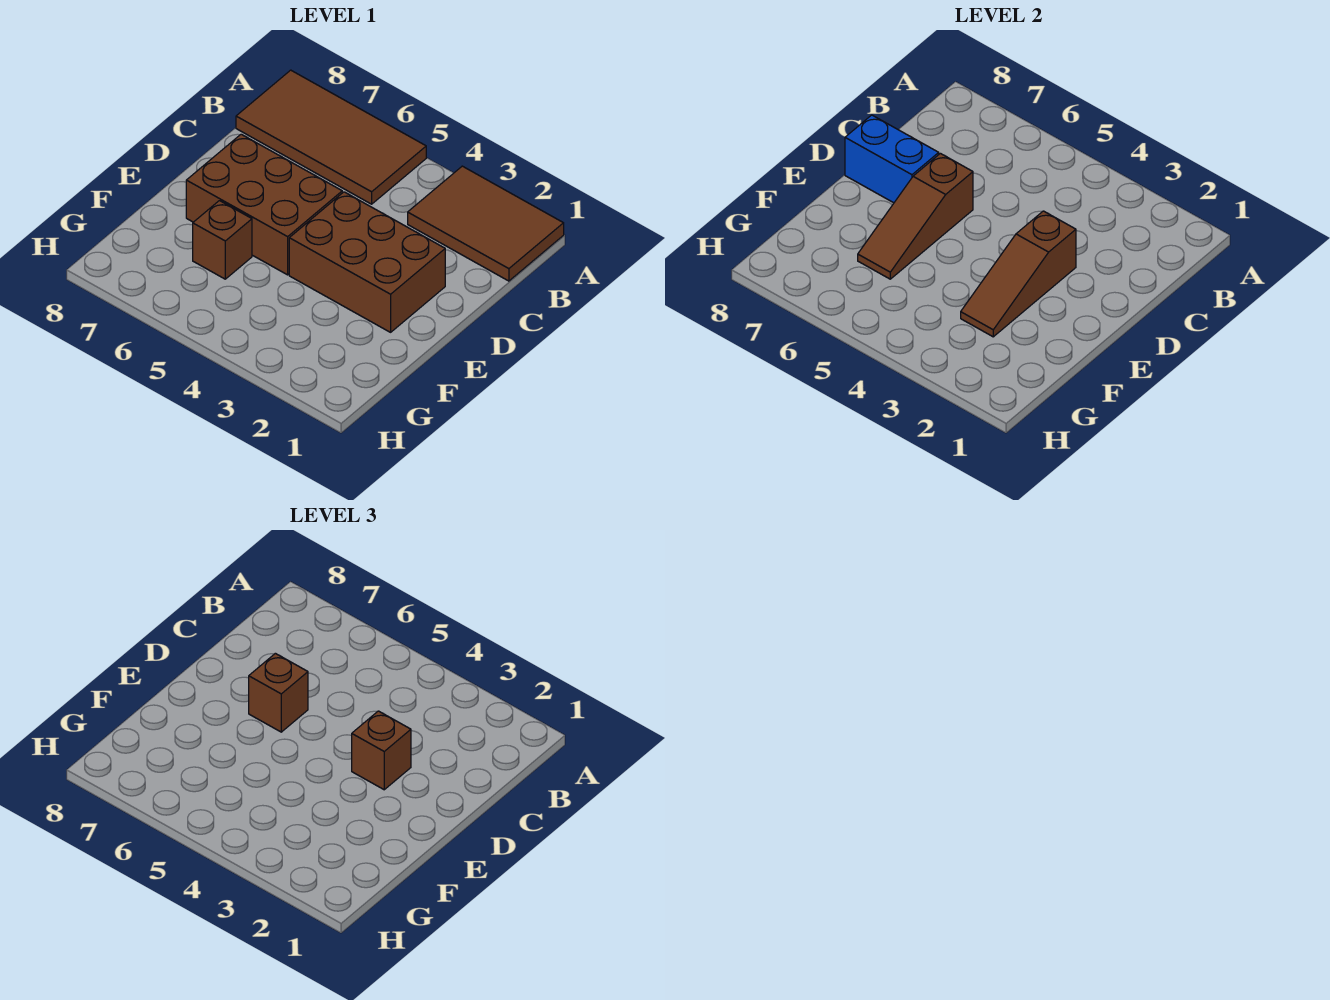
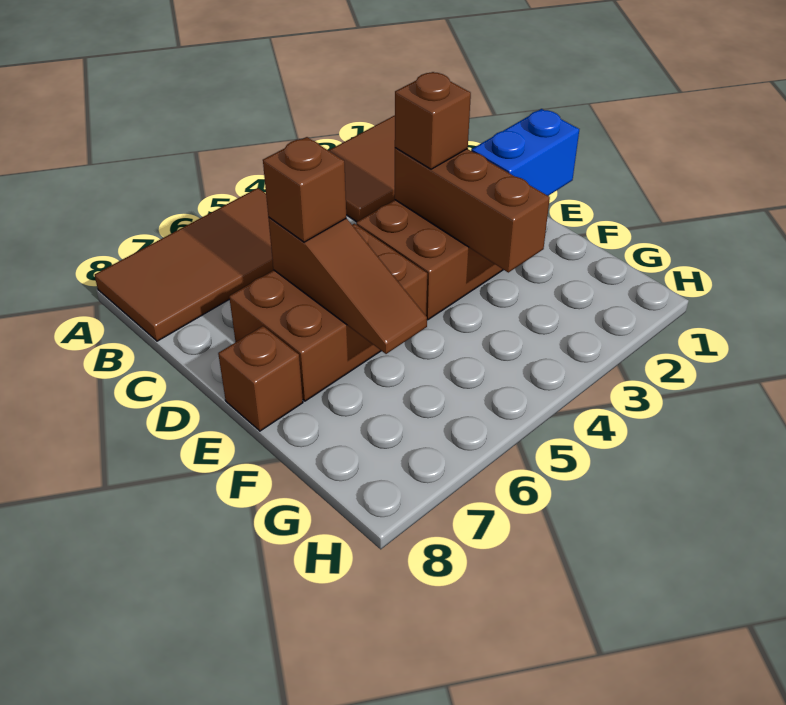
brown slope D3:F3 level 2 top D -> brown brick D3:F3 level 2
blue brick D7:D8 level 2 -> blue brick E1:E2 level 2
brown brick F6 level 1 -> brown brick E8 level 1

